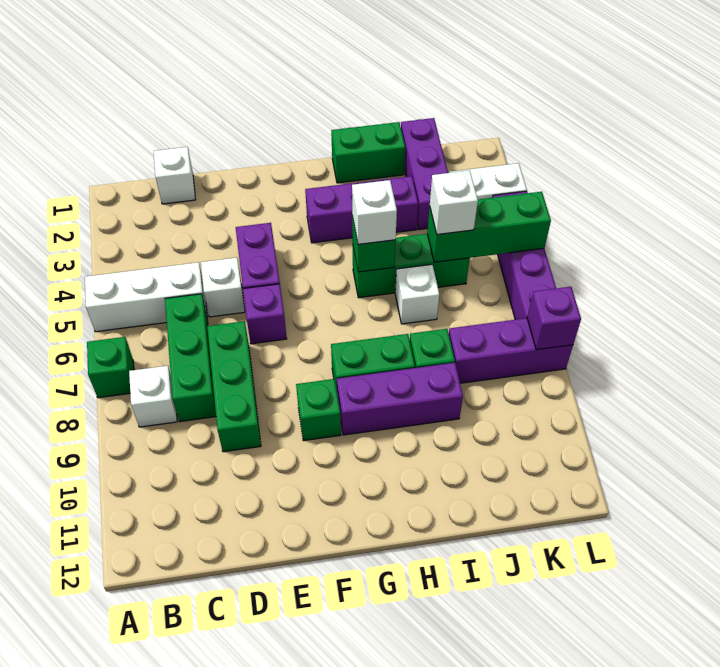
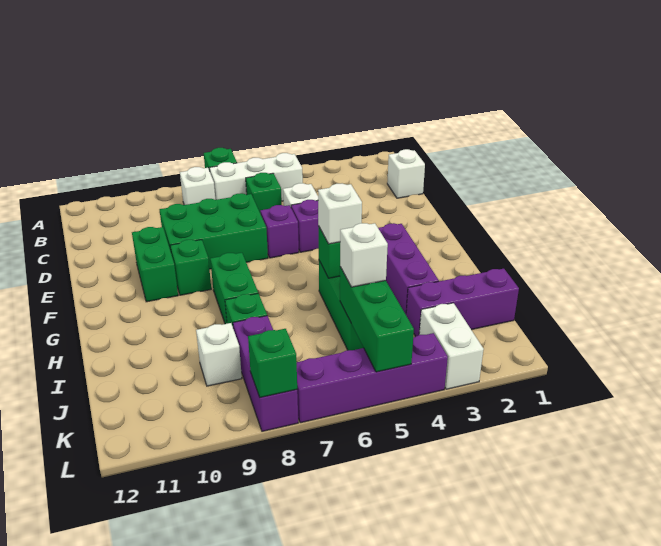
white brick A5:C5 level 1 -> white brick B5:B7 level 1
green brick C6:C8 level 1 -> green brick C6 level 1
green brick D7:D9 level 1 -> green brick D7:E9 level 1
purple brick G9:I9 level 1 -> none
green brick H1:I1 level 1 -> green brick E10:F10 level 1
white brick I6 level 1 -> white brick J9 level 1
purple brick L8 level 2 -> green brick L8 level 2

